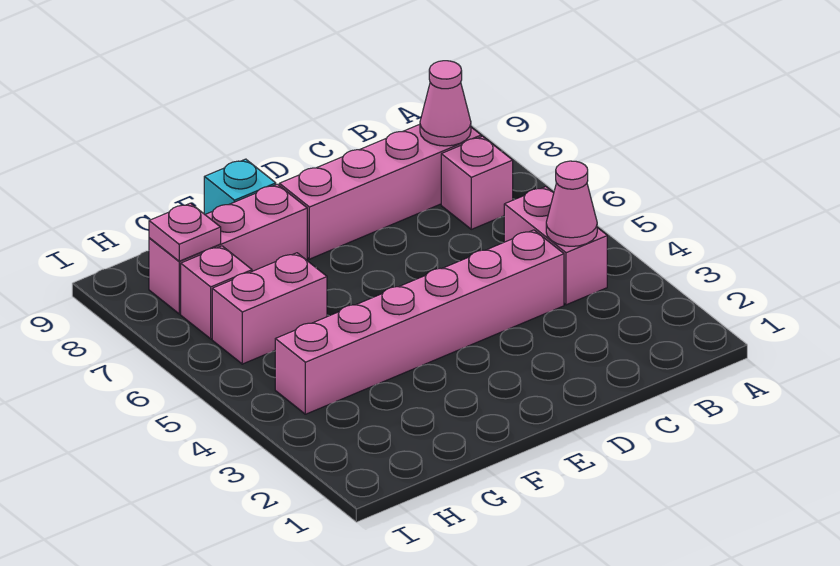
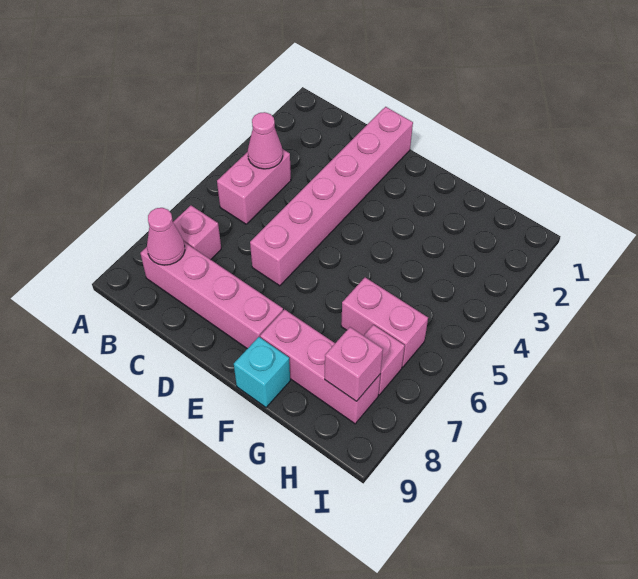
pink brick C4:H4 level 1 -> pink brick D1:D6 level 1
pink plate H8 level 2 -> pink brick H8 level 2

